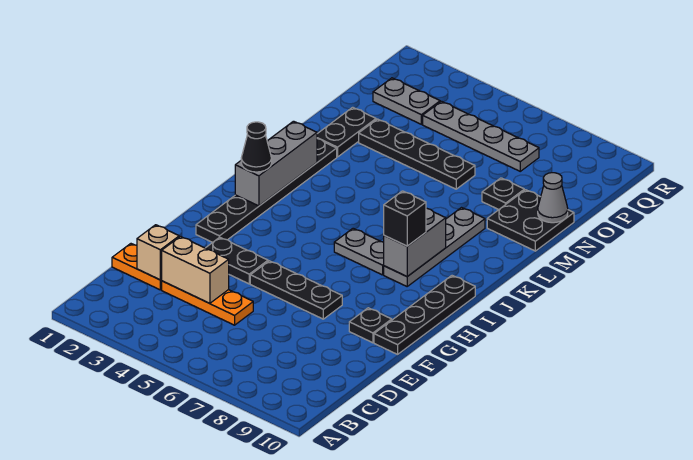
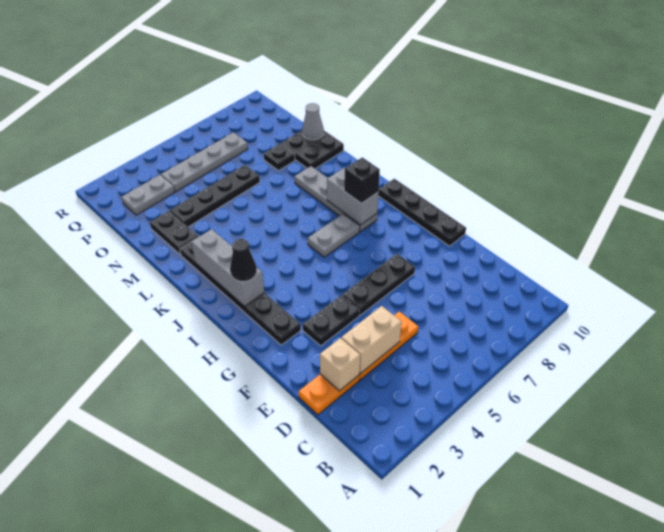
black plate F9 level 1 -> none

